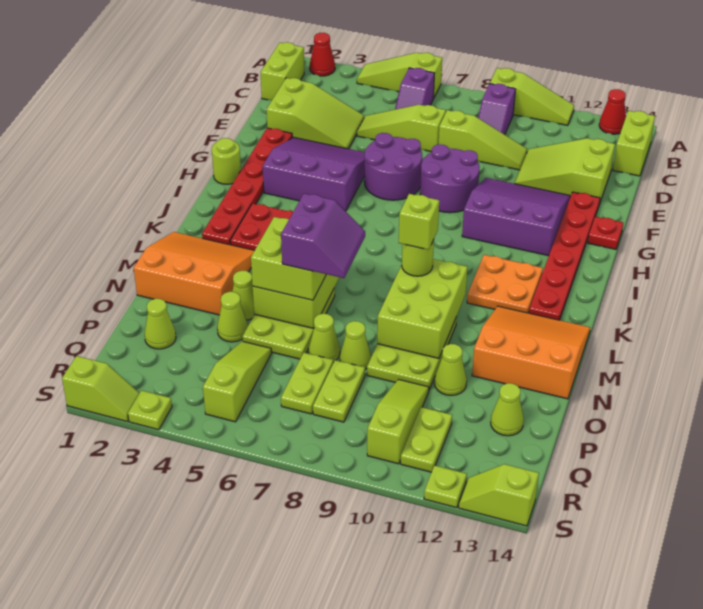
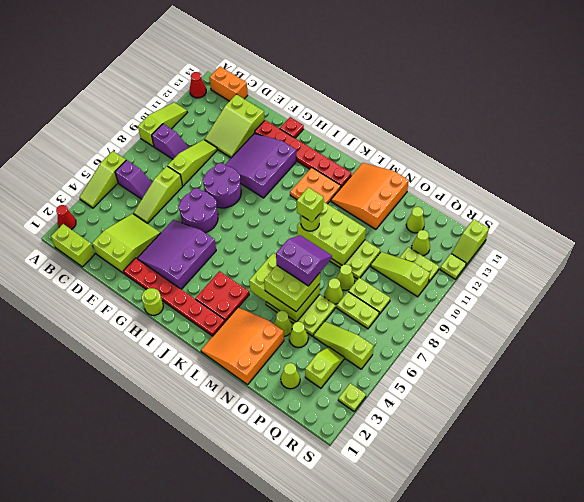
lime brick B14:C14 level 1 -> orange brick B14:C14 level 1
lime cone O11 level 1 -> lime cone Q12 level 1
lime slope S1:S2 level 1 top 1 -> lime slope Q3:Q4 level 1 top 3

